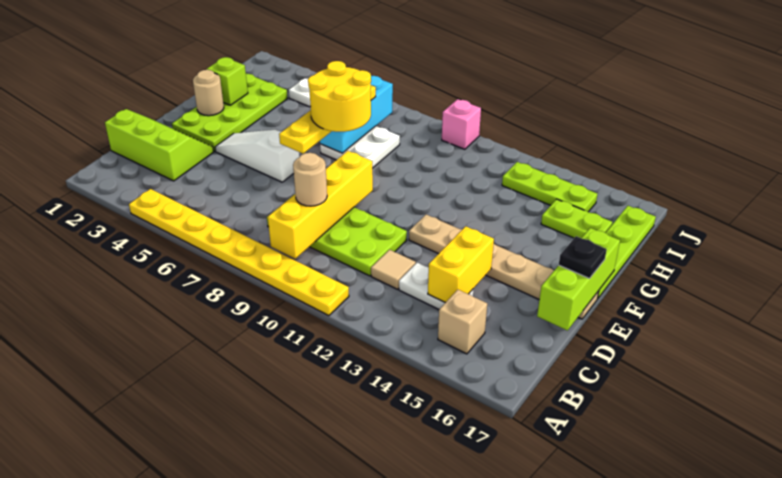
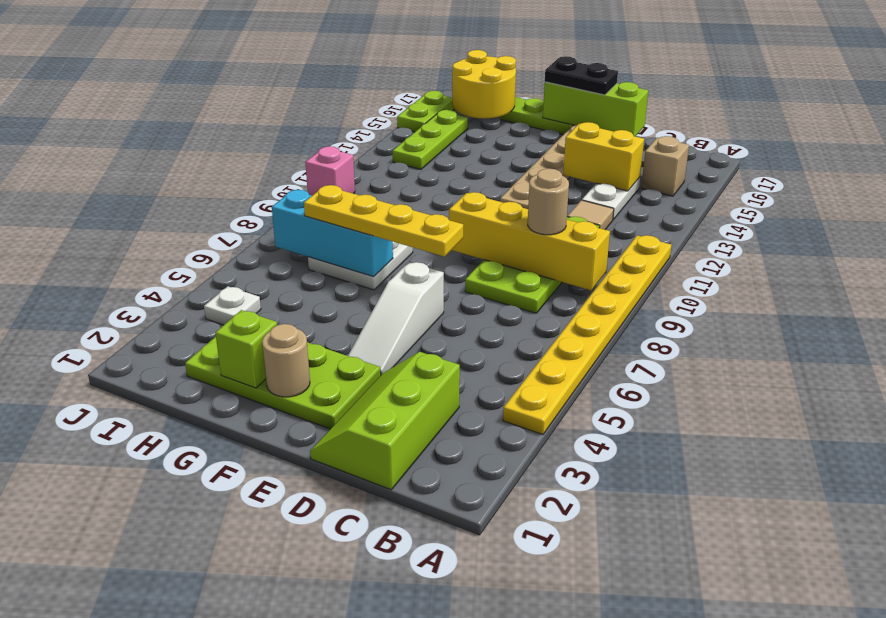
black plate E17 level 3 -> black plate E17:F17 level 3
yellow round brick F7:G8 level 4 -> yellow round brick H16:I17 level 2
lime plate H15:H16 level 1 -> lime plate J15:J16 level 1

